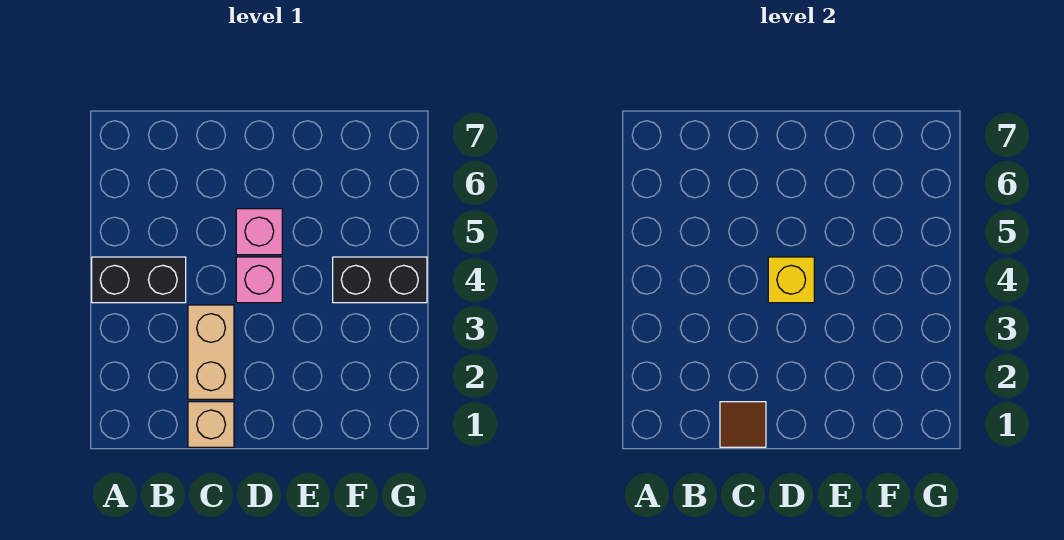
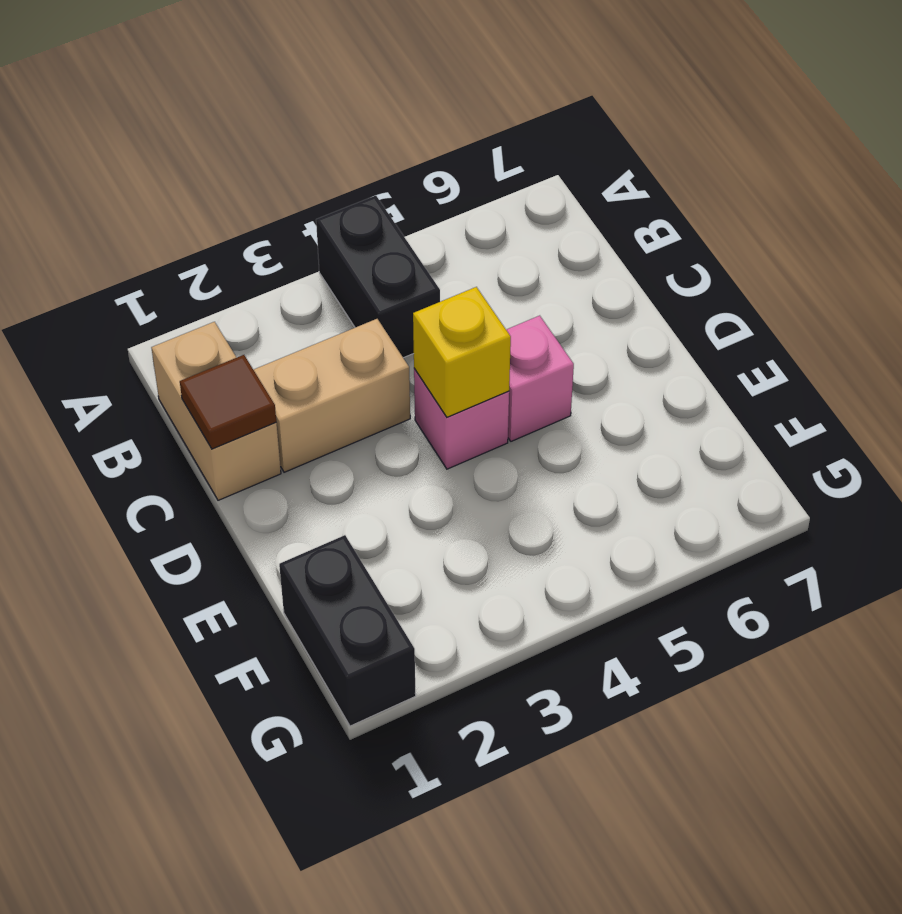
tan brick C1 level 1 -> tan brick B1:C1 level 1
black brick F4:G4 level 1 -> black brick F1:G1 level 1

